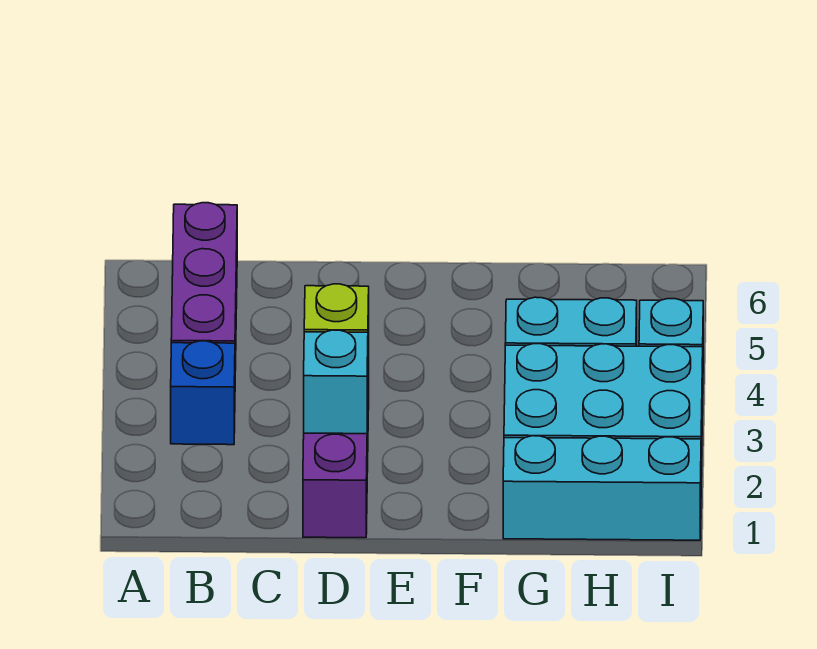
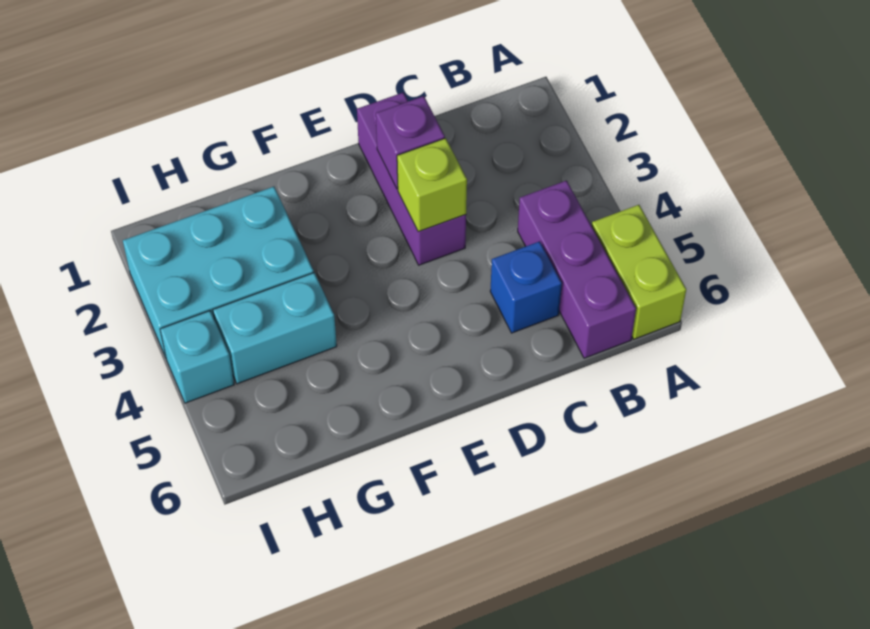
none -> lime brick A5:A6 level 1
blue brick B3 level 1 -> blue brick C5 level 1
cyan brick D2 level 2 -> purple brick D2 level 2
cyan brick G1:I1 level 1 -> none

